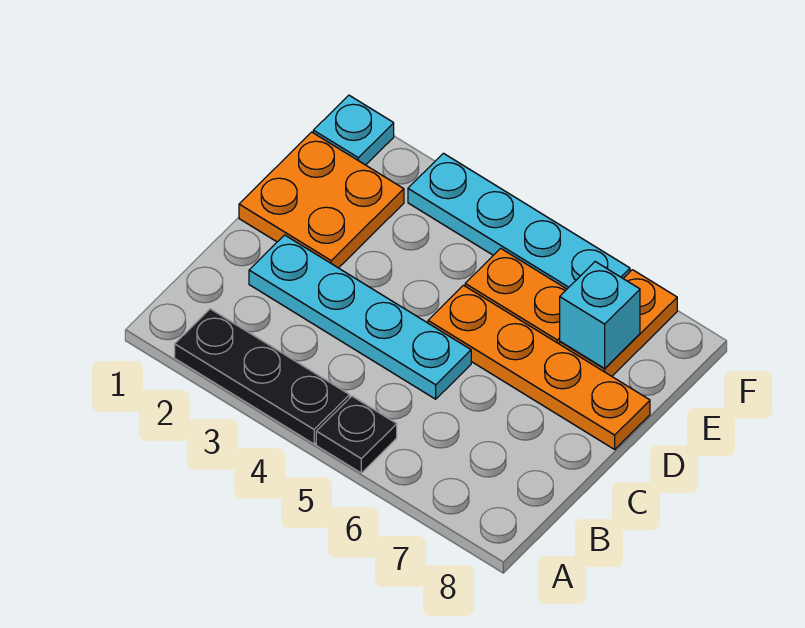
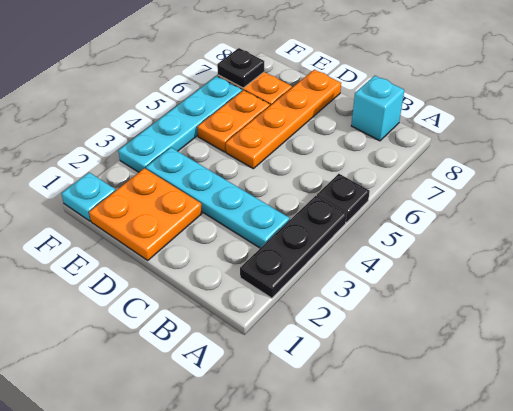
cyan plate C2:C5 level 1 -> cyan plate B3:E3 level 1
cyan brick E7 level 2 -> cyan brick B8 level 1
none -> black plate F7 level 2

